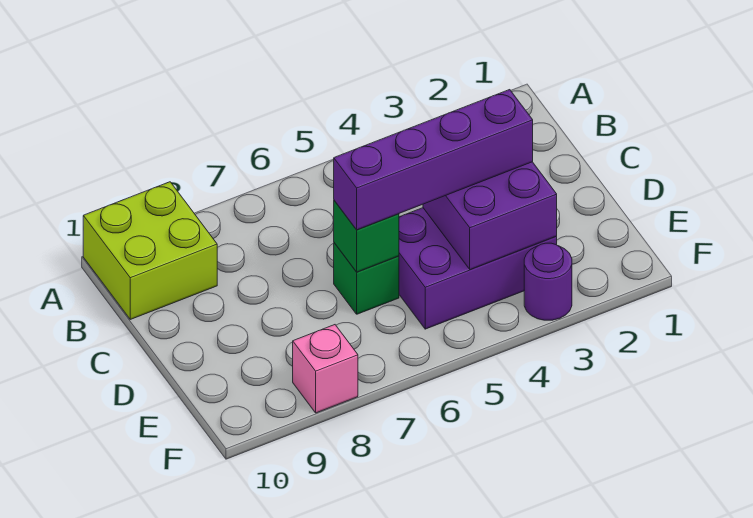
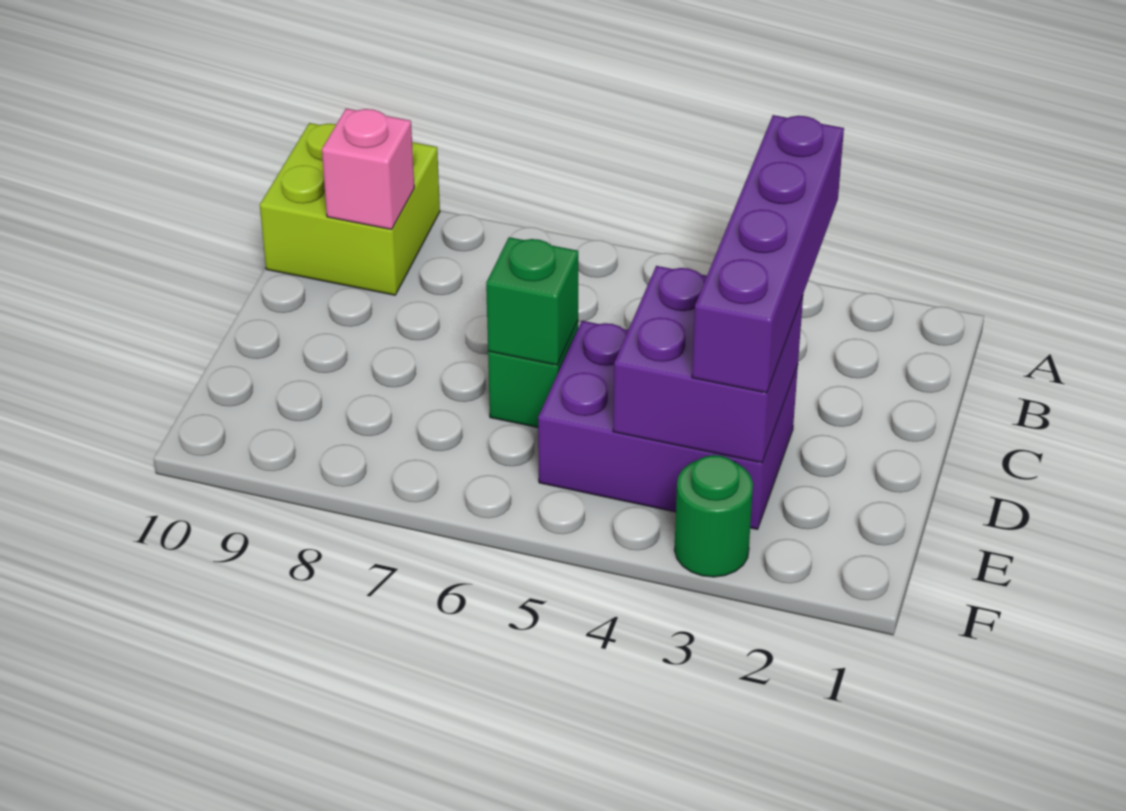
purple brick D3:D6 level 3 -> purple brick B3:E3 level 3
purple round brick F3 level 1 -> green round brick F3 level 1
pink brick F8 level 1 -> pink brick B9 level 2

